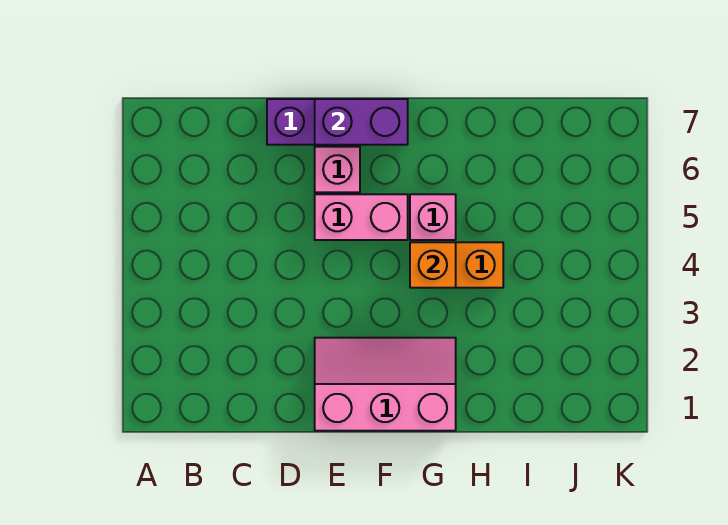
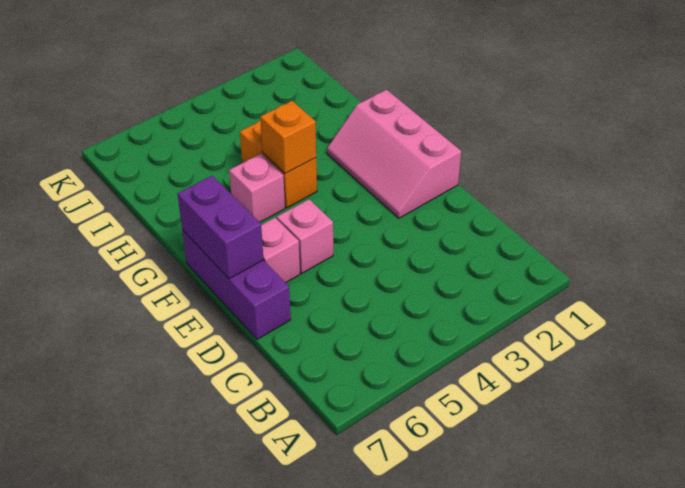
pink brick E5:F5 level 1 -> pink brick E5 level 1

